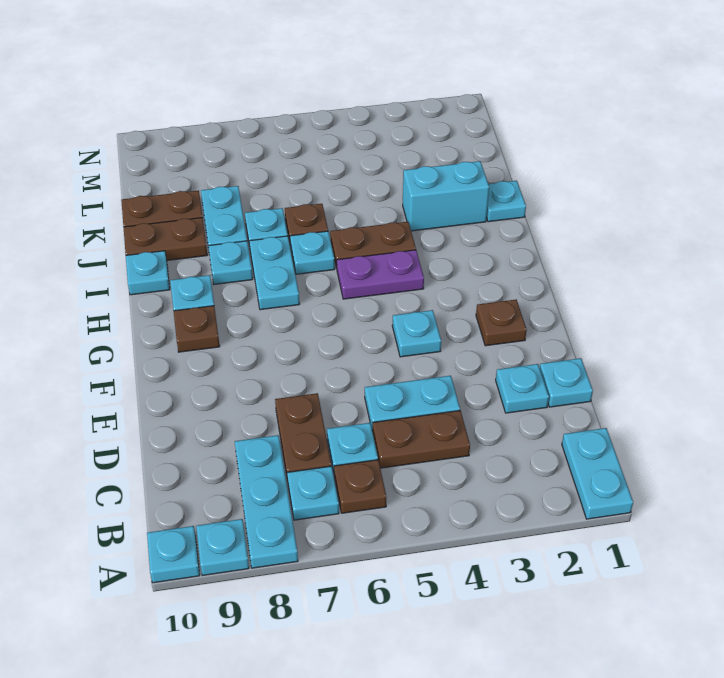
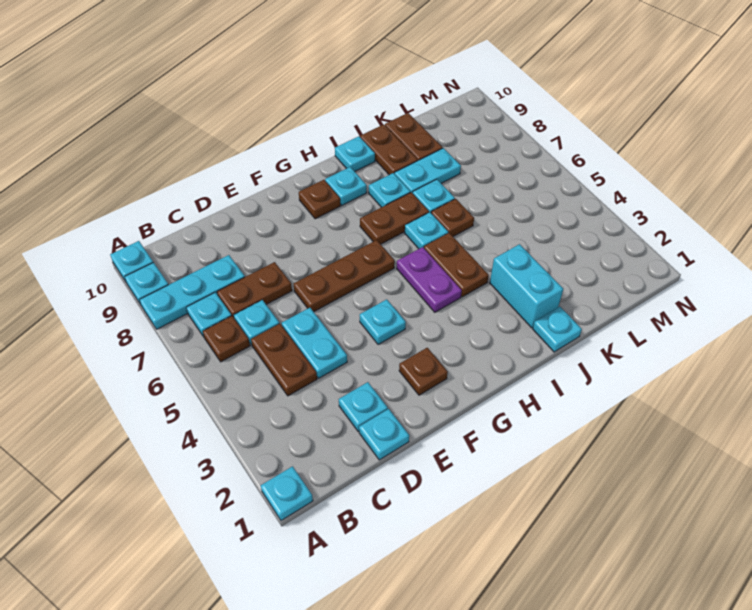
cyan plate A1:B1 level 1 -> cyan plate A1 level 1
none -> brown plate E6:G6 level 1
cyan plate H7:I7 level 1 -> brown plate H7:I7 level 1

